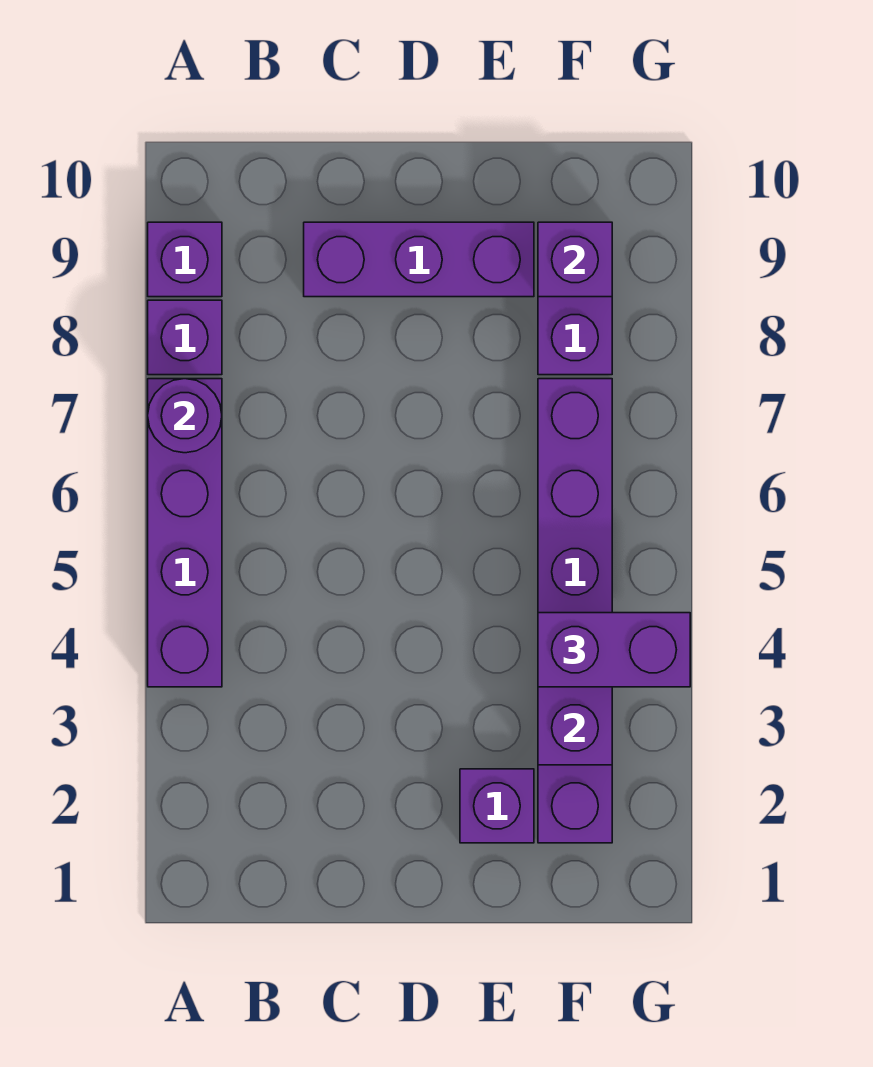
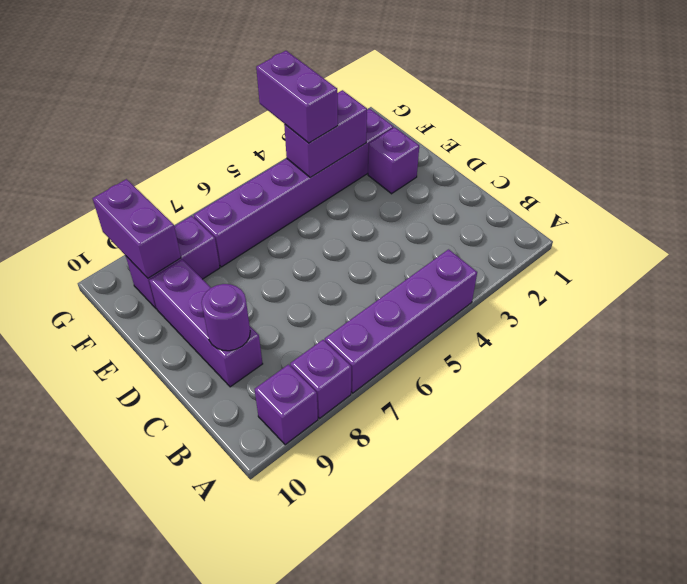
purple round brick A7 level 2 -> purple round brick C9 level 2
purple brick F9 level 2 -> purple brick F9:G9 level 2

